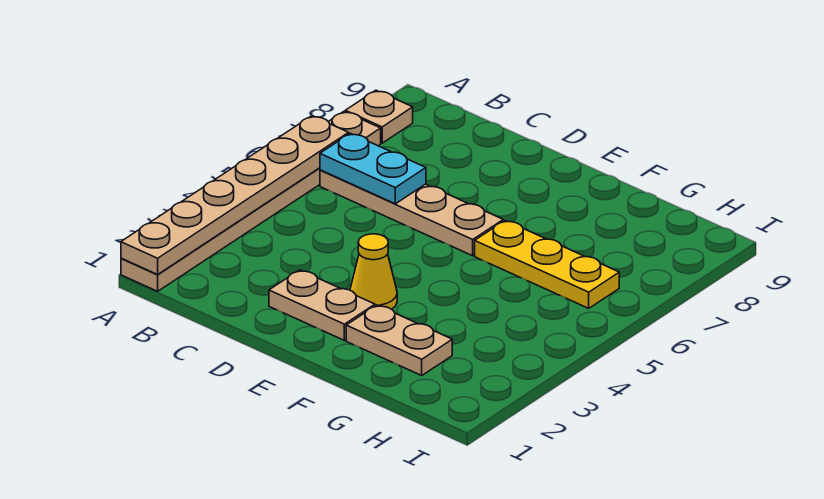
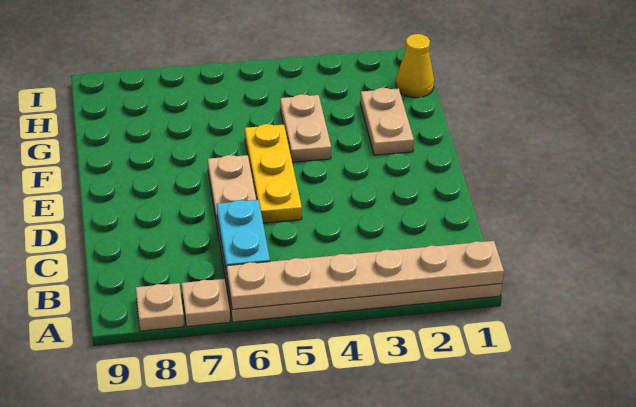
tan plate D2:E2 level 1 -> tan plate F4:G4 level 1
yellow cone E3 level 1 -> yellow cone H1 level 1
yellow plate F6:H6 level 1 -> yellow plate D5:F5 level 1

